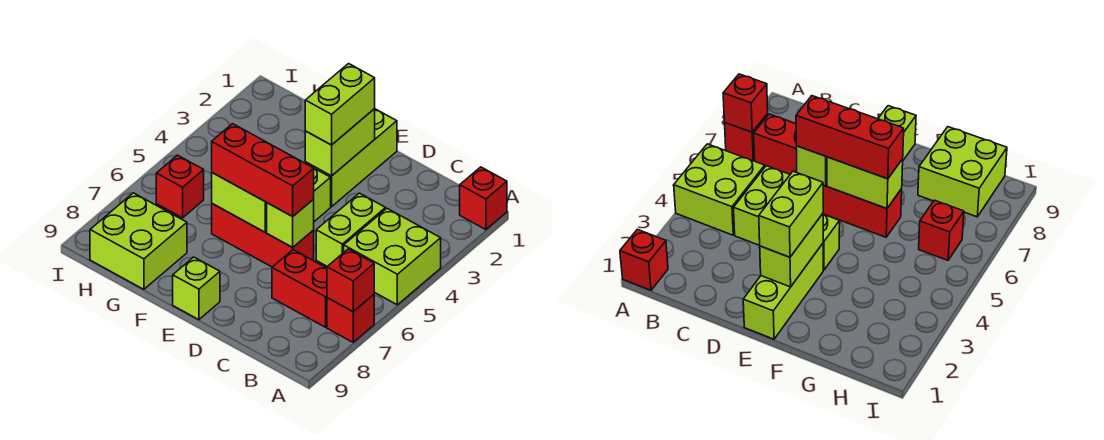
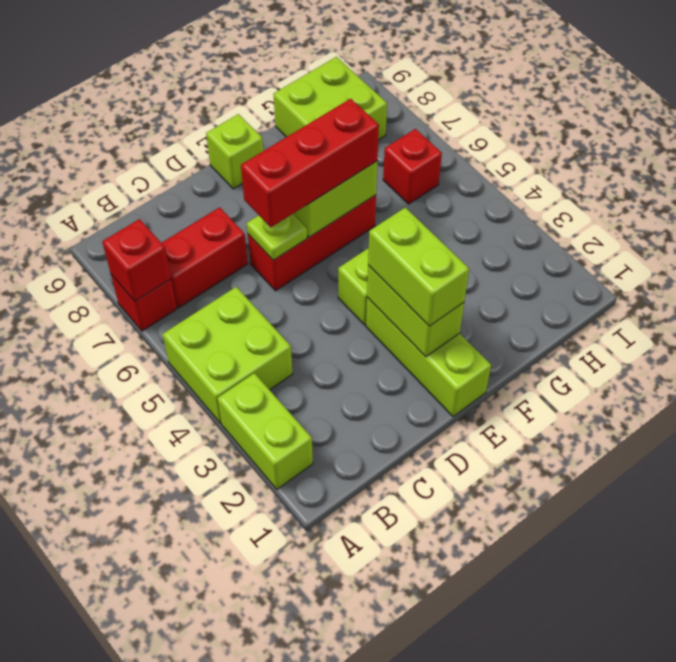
red brick A1 level 1 -> none
lime brick C4:C5 level 1 -> lime brick A2:A3 level 1
lime brick D6 level 2 -> lime plate D6 level 2

